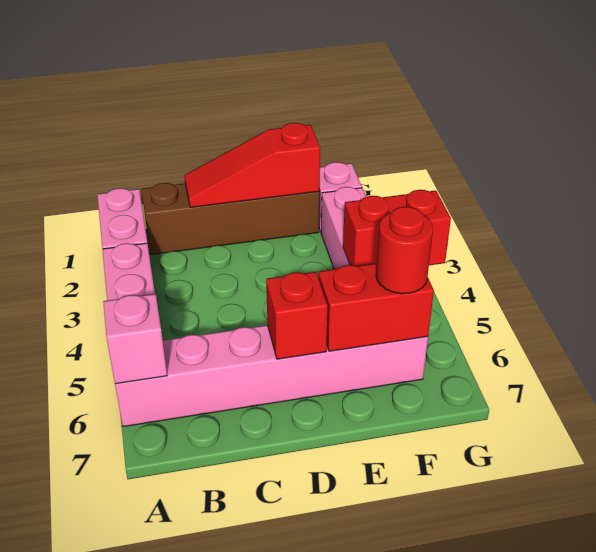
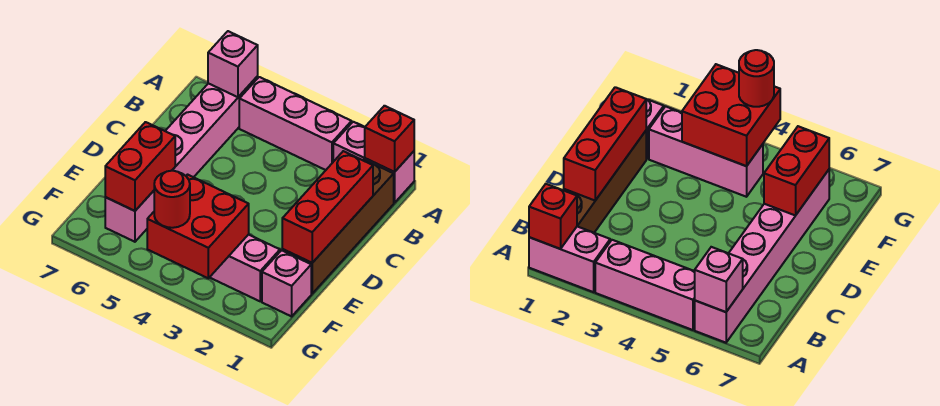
red slope C1:E1 level 2 top E -> red brick C1:E1 level 2
red brick D6 level 2 -> red brick A1 level 2
red brick F4:G4 level 2 -> red brick F3:G4 level 2
red round brick F6 level 3 -> red round brick G4 level 3

